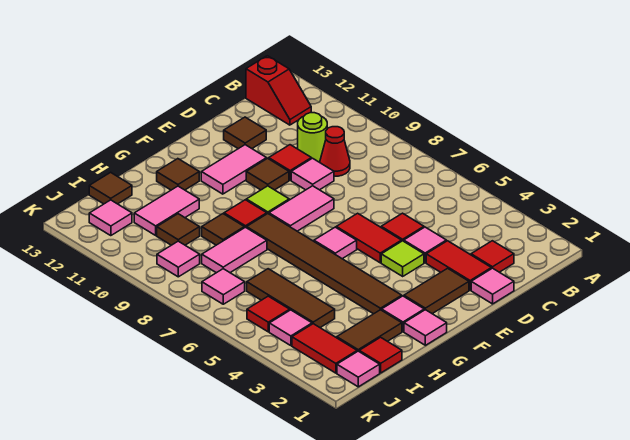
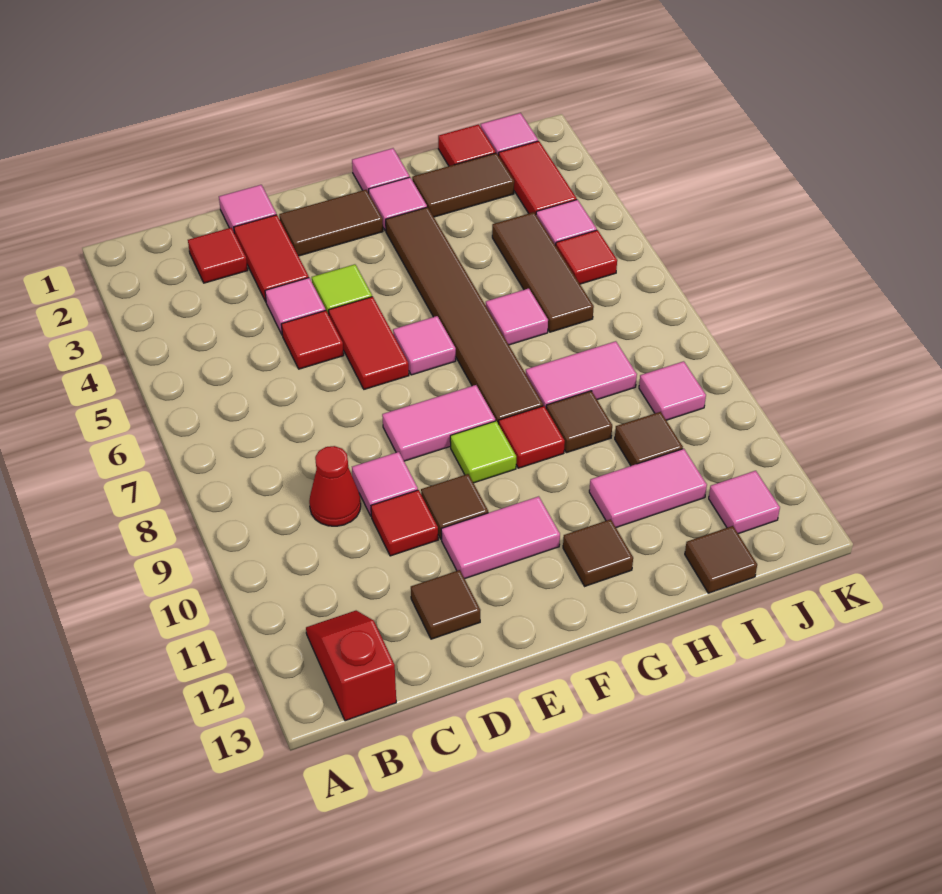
lime round brick C10 level 1 -> none
pink tile J7 level 1 -> pink tile H6 level 1

